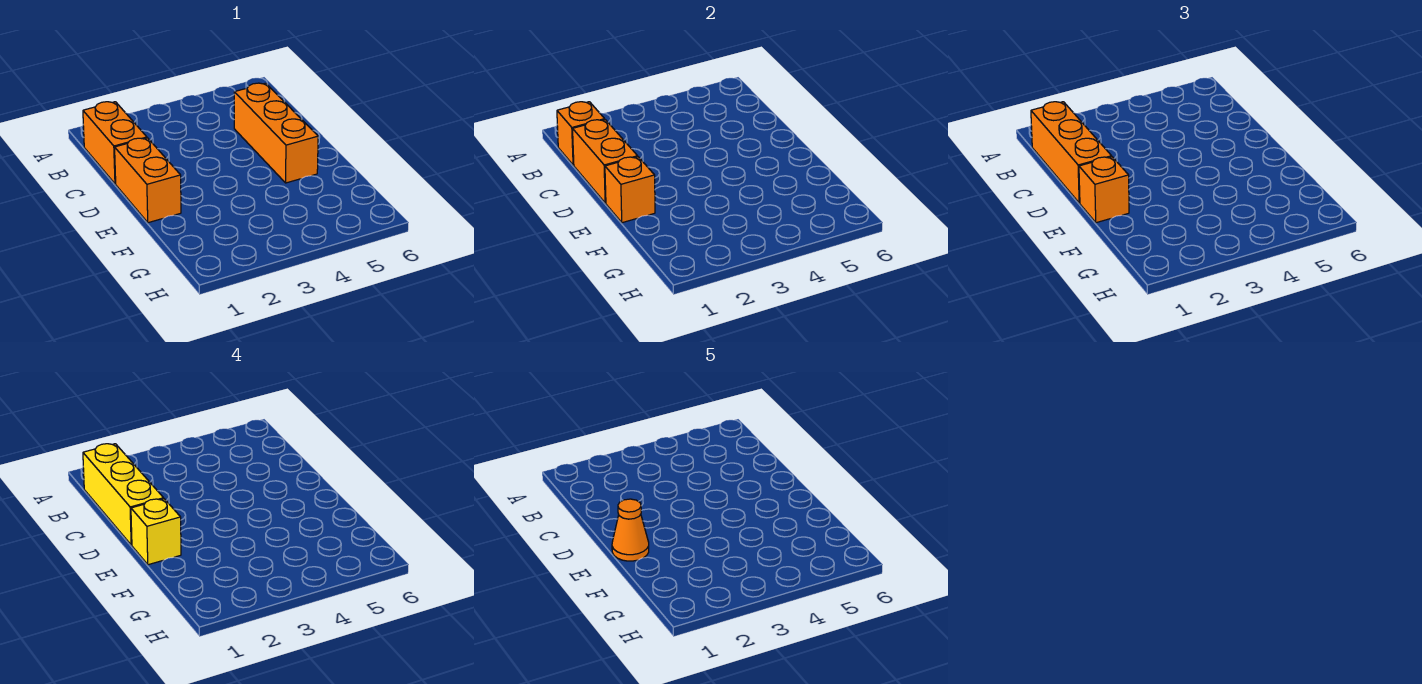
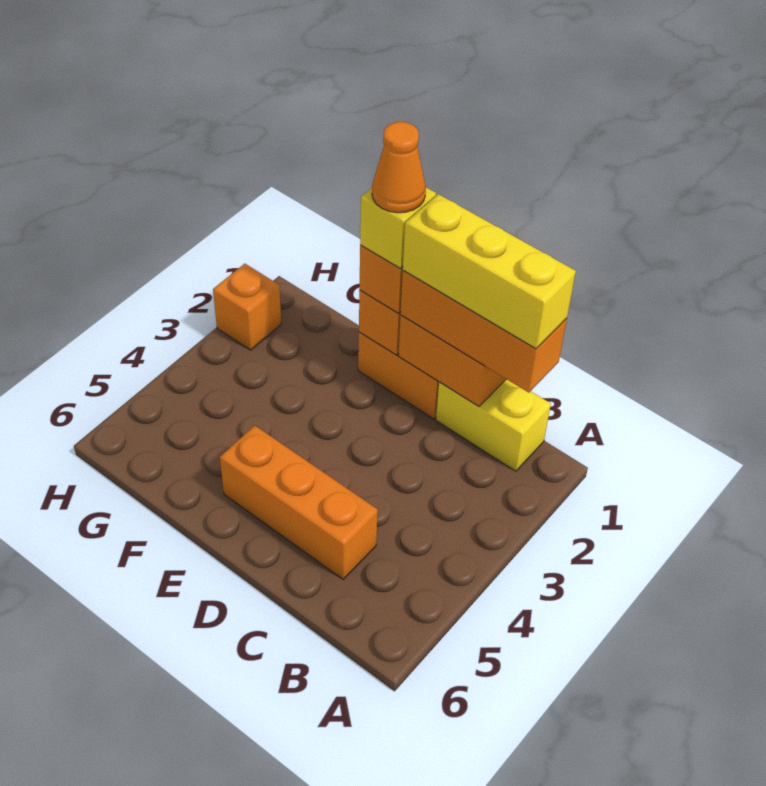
orange brick B1:C1 level 1 -> yellow brick B1:C1 level 1
orange brick B1 level 2 -> orange brick H2 level 1

